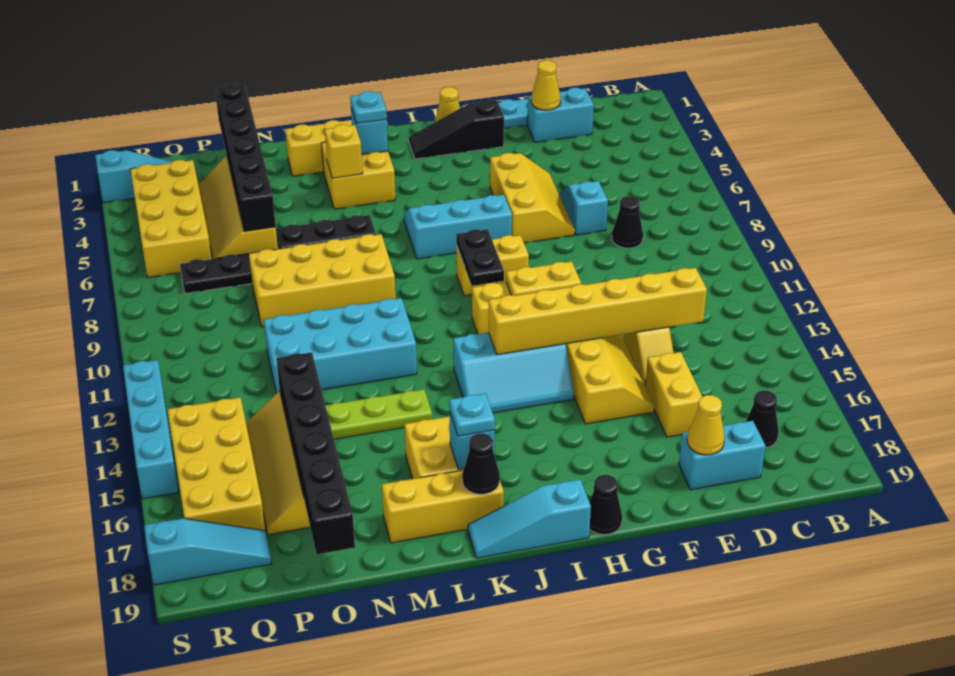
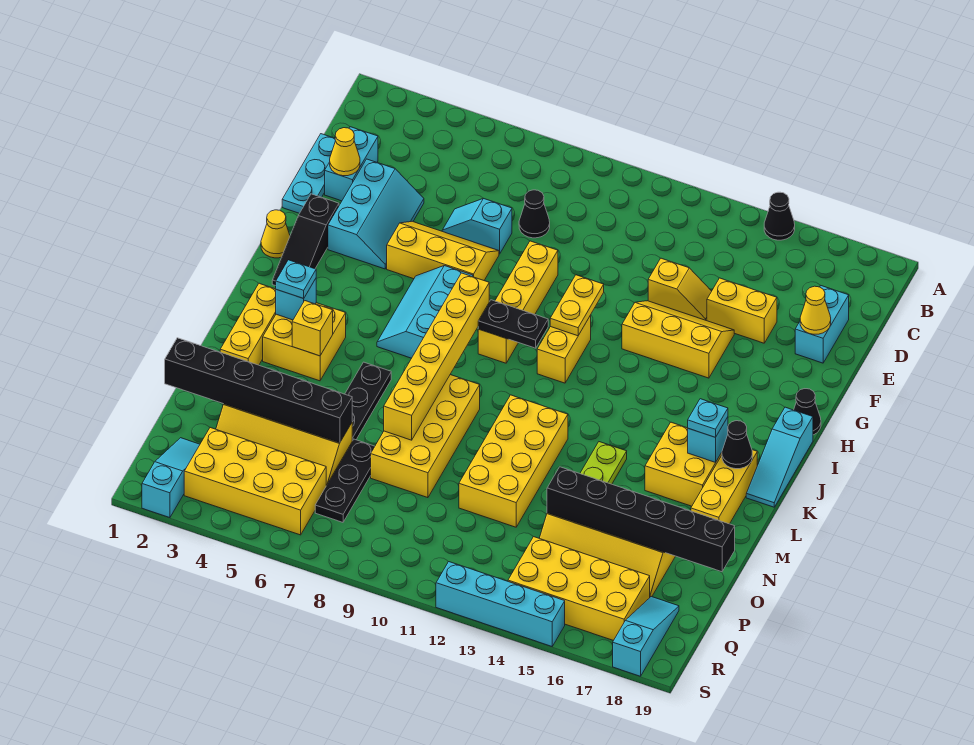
black cone C17 level 1 -> black cone A15 level 1
yellow brick D13:I13 level 2 -> yellow brick I8:N8 level 2
yellow brick H9:I9 level 1 -> yellow brick F9:I9 level 1
cyan slope H13:J14 level 1 top 13 -> cyan slope E3:G4 level 1 top 3
cyan brick L11:O12 level 1 -> yellow brick L11:O12 level 1

